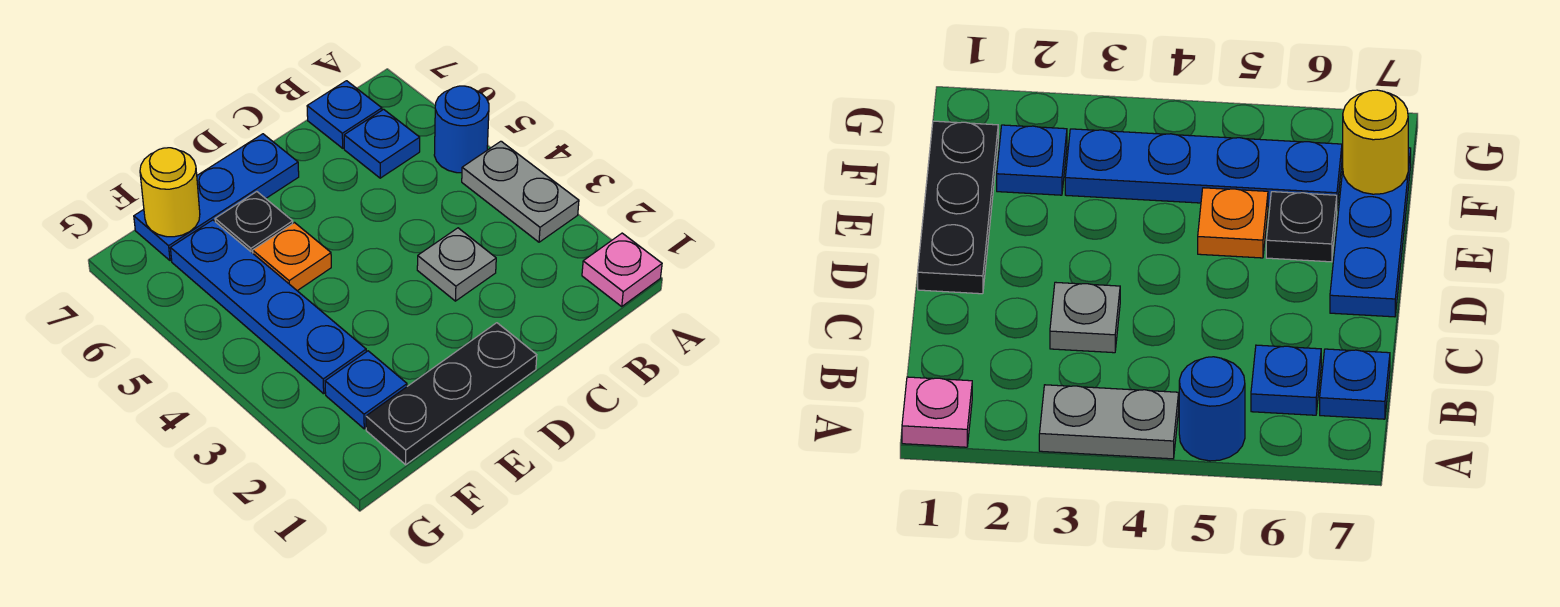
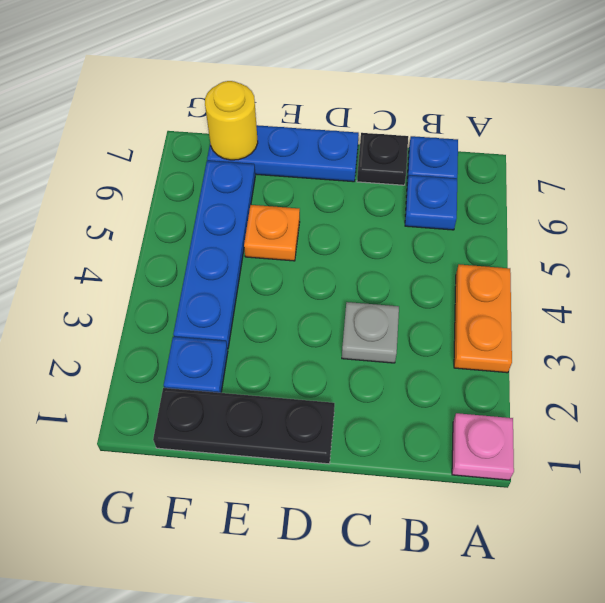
grey plate A3:A4 level 1 -> orange plate A3:A4 level 1
blue round brick A5 level 1 -> none
black plate E6 level 1 -> black plate C7 level 1

